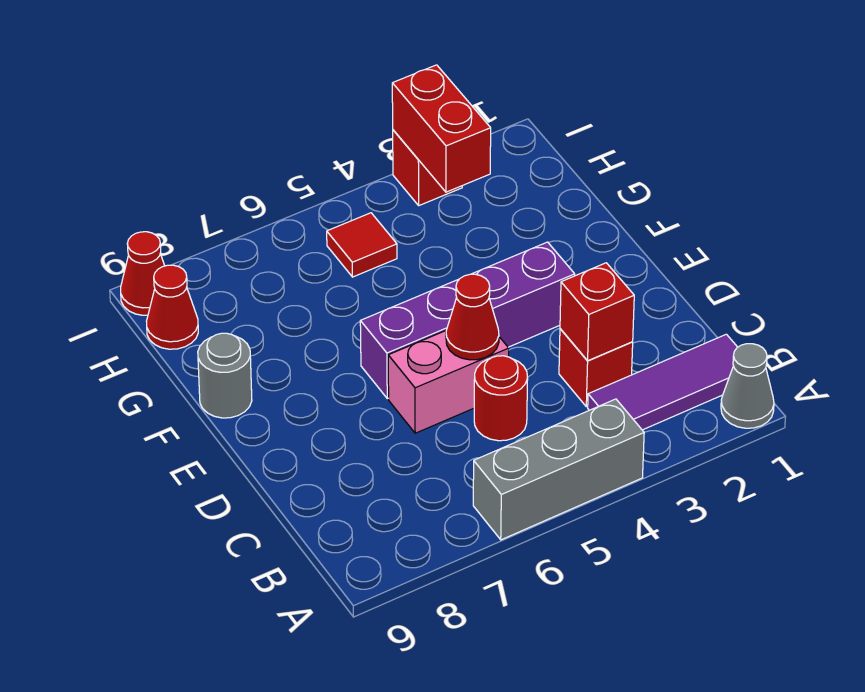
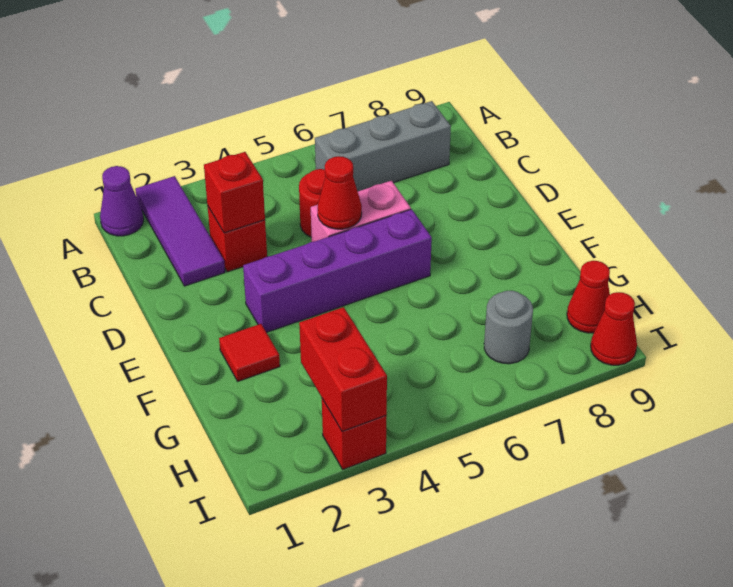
grey cone A1 level 1 -> purple cone A1 level 1
grey brick A4:A6 level 1 -> grey brick B6:B8 level 1
purple tile B1:B3 level 1 -> purple tile A2:C2 level 1
grey round brick F9 level 1 -> grey round brick H7 level 1
red tile H5 level 1 -> red tile F2 level 1

